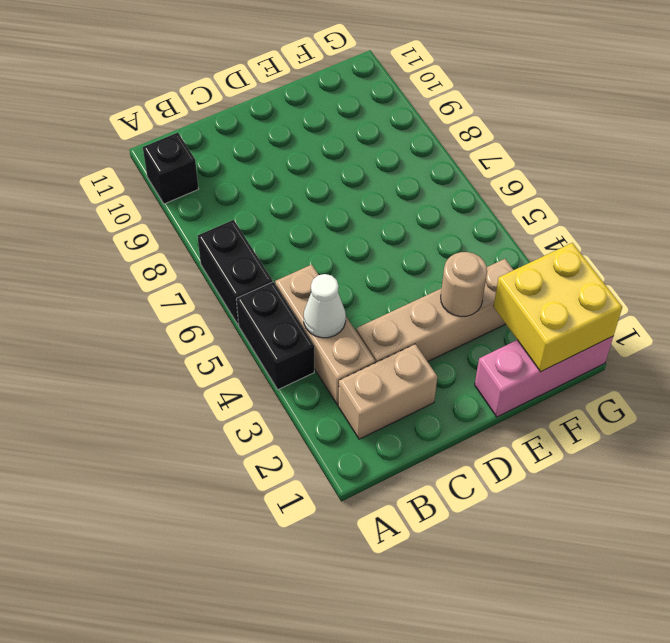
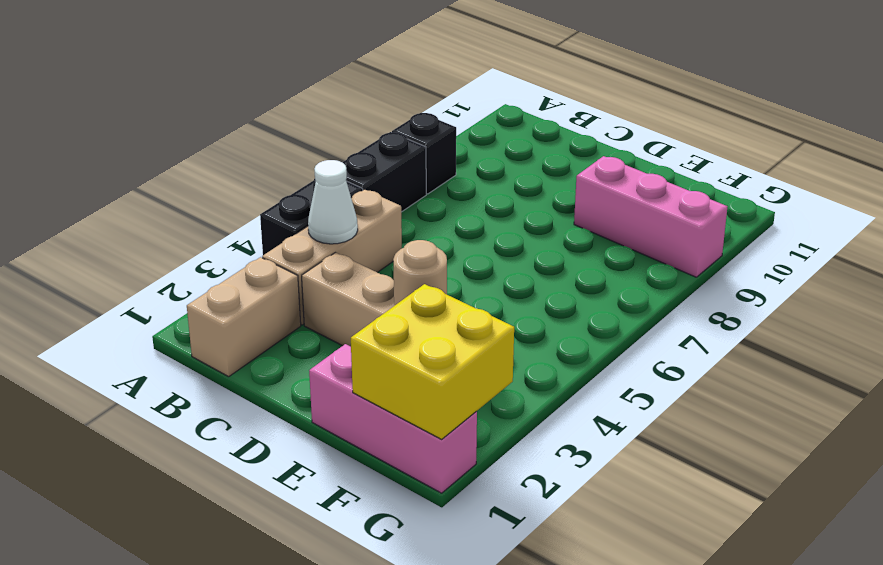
black brick A10 level 1 -> black brick A8 level 1
tan brick B2:C2 level 1 -> tan brick B1:B2 level 1
none -> pink brick E9:G9 level 1

